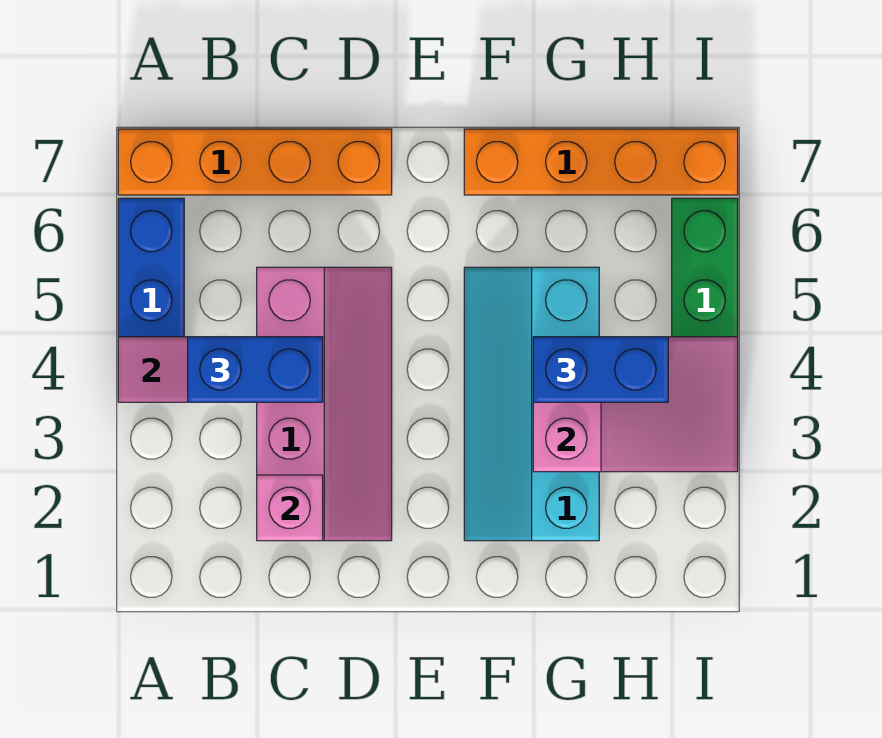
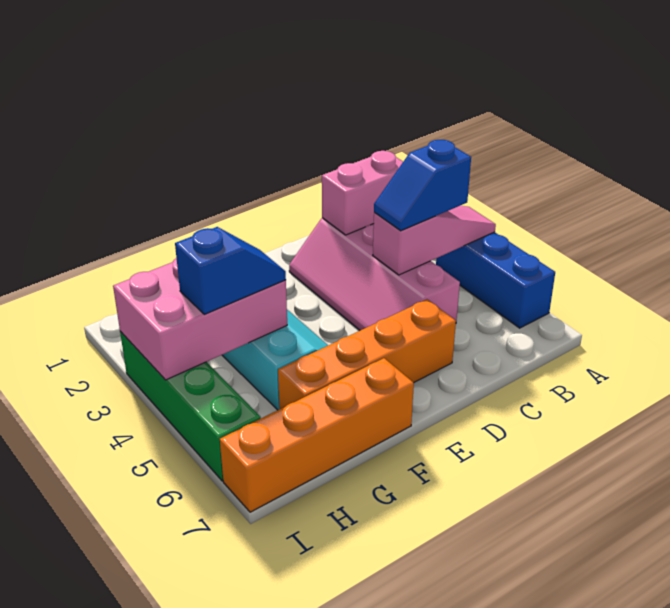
orange brick A7:D7 level 1 -> orange brick D6:G6 level 1
blue brick B4:C4 level 3 -> blue slope B4:C4 level 3 top B
pink brick C2 level 2 -> pink brick B2:C2 level 2
pink slope G3:I4 level 2 top G -> pink brick G3:I4 level 2
blue brick G4:H4 level 3 -> blue slope G4:H4 level 3 top H

